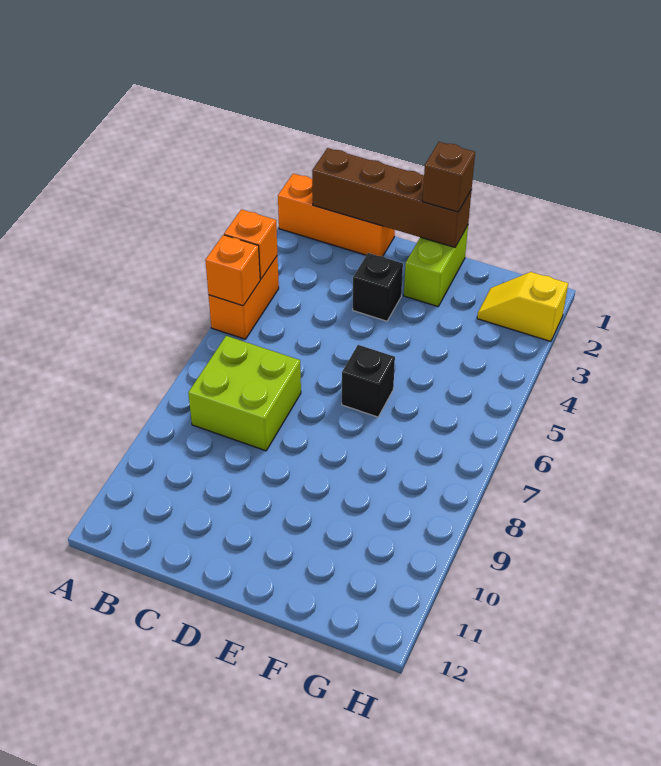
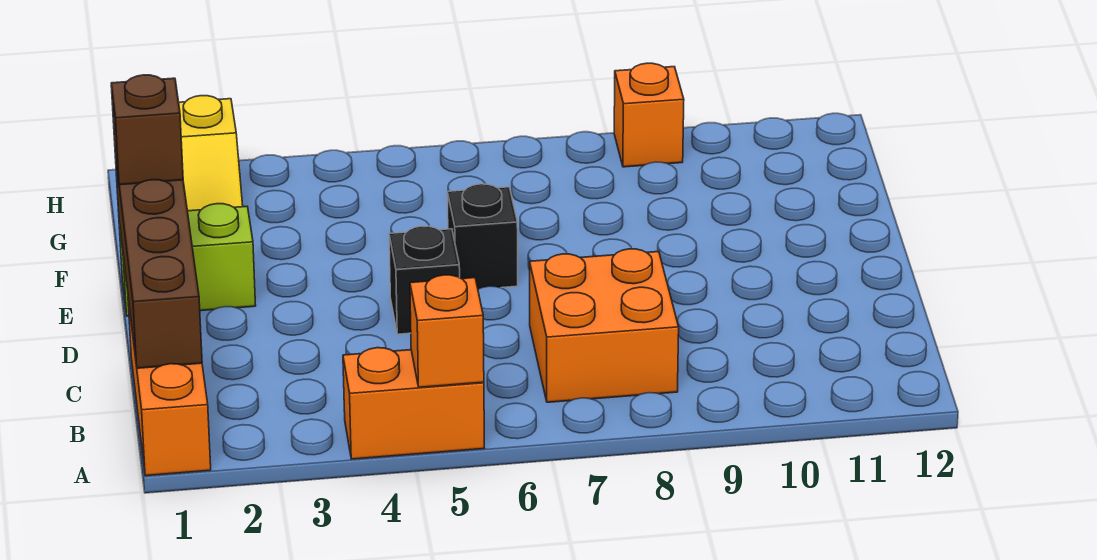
orange brick A4 level 2 -> orange brick H9 level 1
lime brick B7:C8 level 1 -> orange brick B7:C8 level 1
black brick D3 level 1 -> black brick D5 level 1

